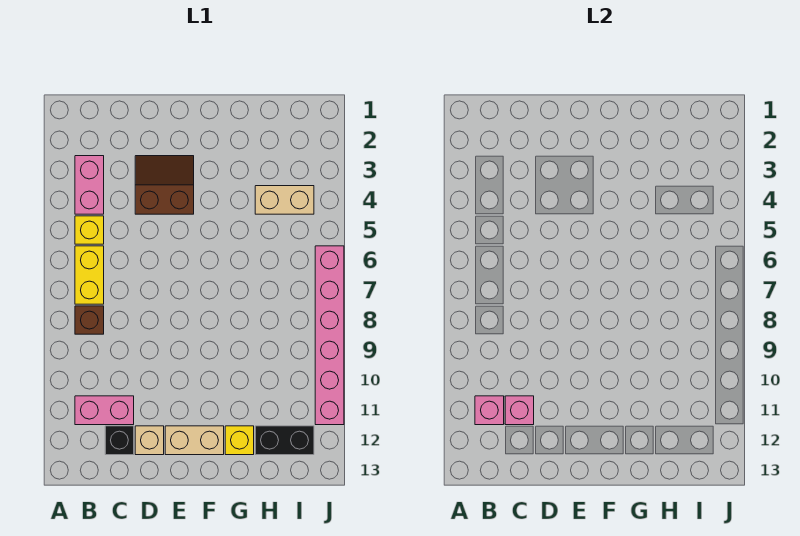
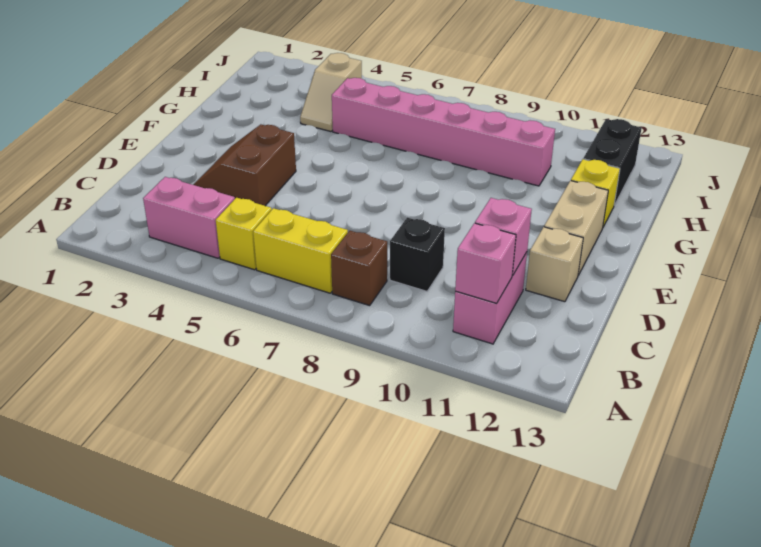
black brick C12 level 1 -> black brick C9 level 1
tan brick H4:I4 level 1 -> tan slope H4:I4 level 1 top I
pink brick J6:J11 level 1 -> pink brick H5:H10 level 1

